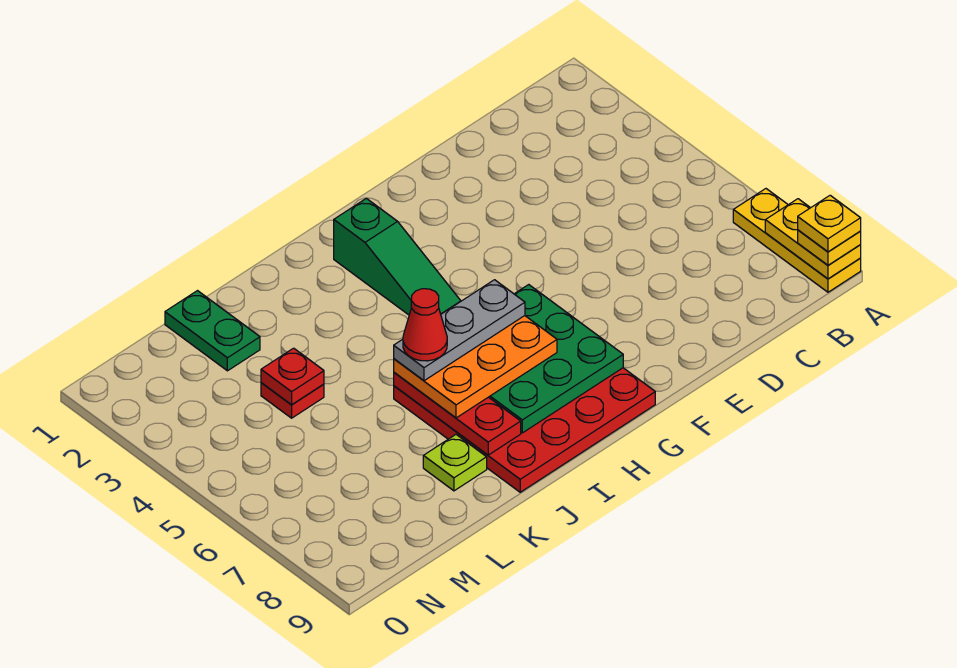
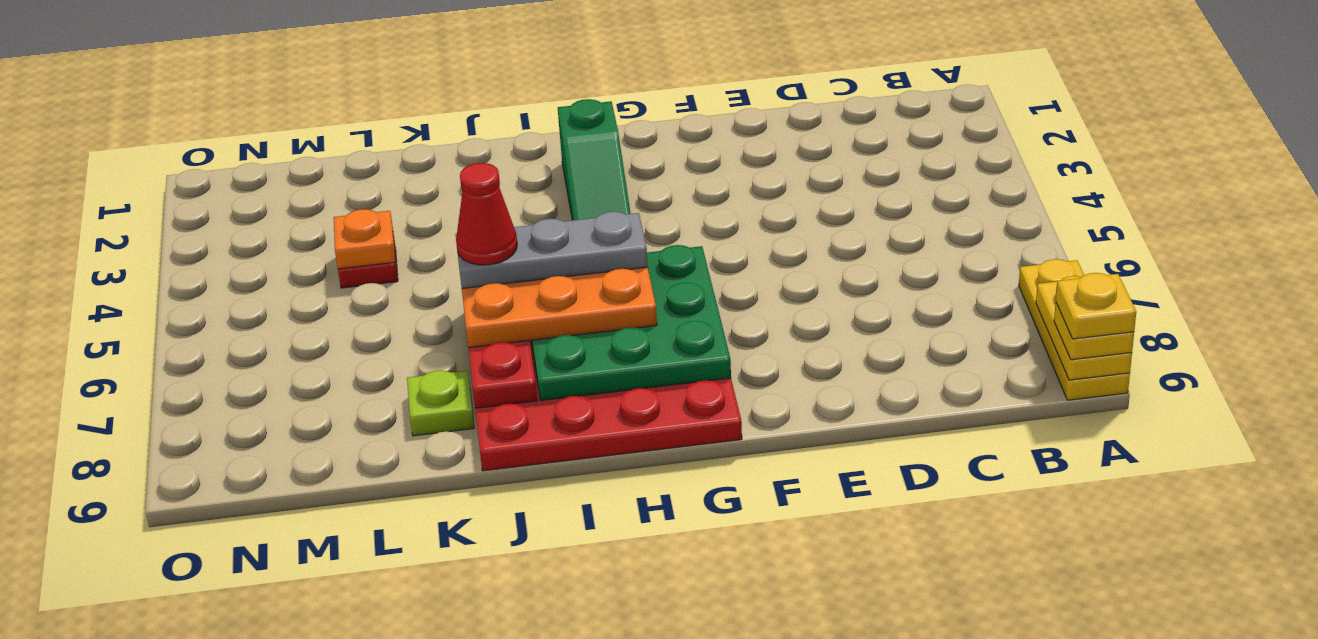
green plate L1:L2 level 1 -> none
red plate L4 level 2 -> orange plate L4 level 2

